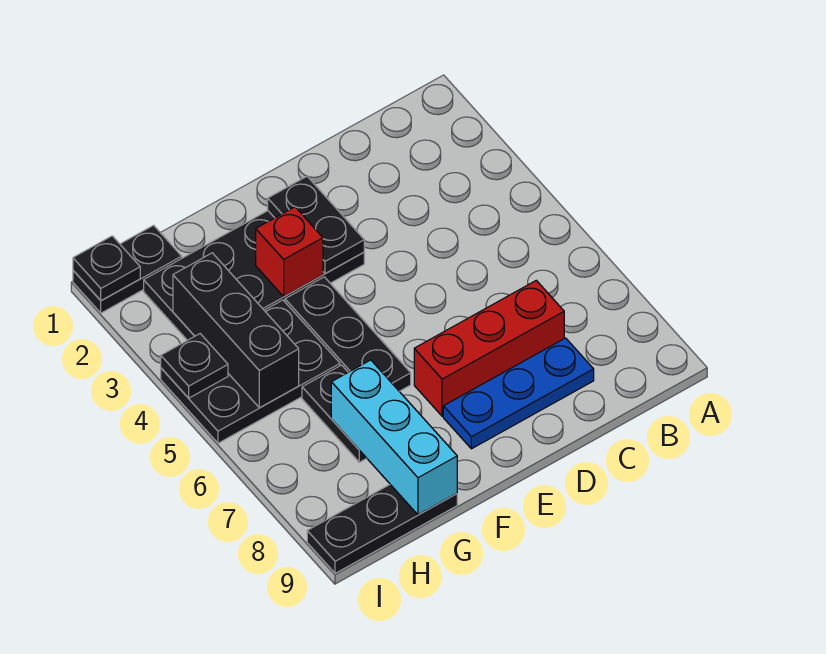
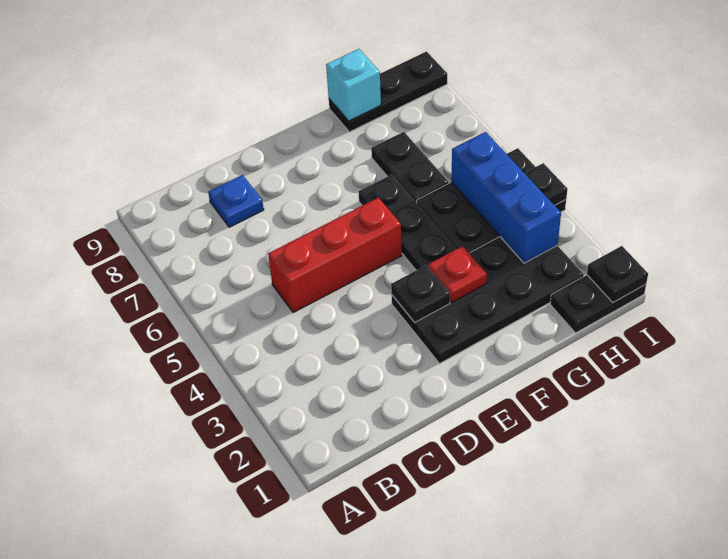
red brick C7:E7 level 1 -> red brick C5:E5 level 1
blue plate C8:E8 level 1 -> blue plate C8 level 1
black plate E2:E3 level 2 -> black plate E3 level 2
red brick F3 level 2 -> red plate F3 level 2
cyan brick G7:G9 level 2 -> cyan brick G9 level 2
black brick H3:H5 level 2 -> blue brick H3:H5 level 2

